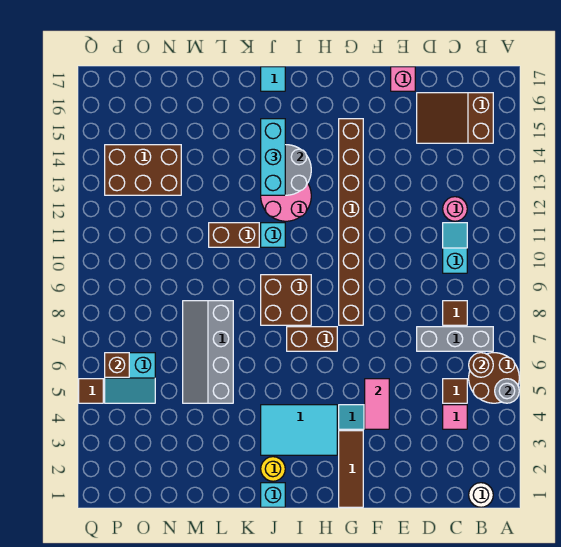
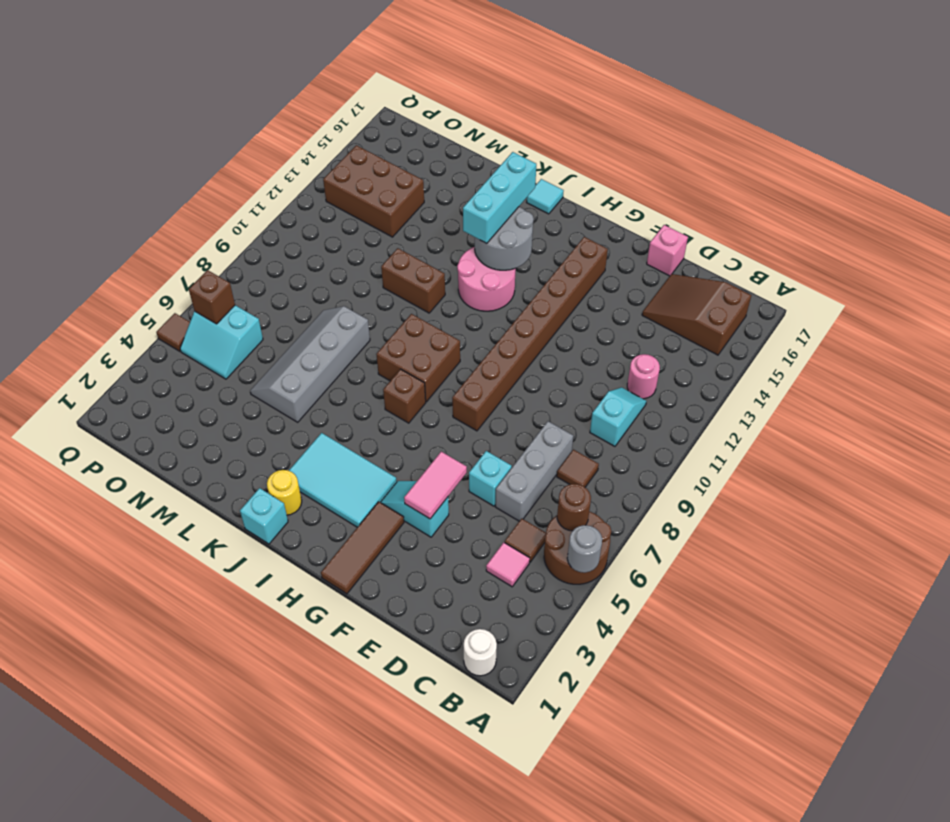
grey brick B7:D7 level 1 -> grey brick D6:D8 level 1
brown brick H7:I7 level 1 -> brown brick I7 level 1
cyan brick J11 level 1 -> cyan brick E6 level 1

